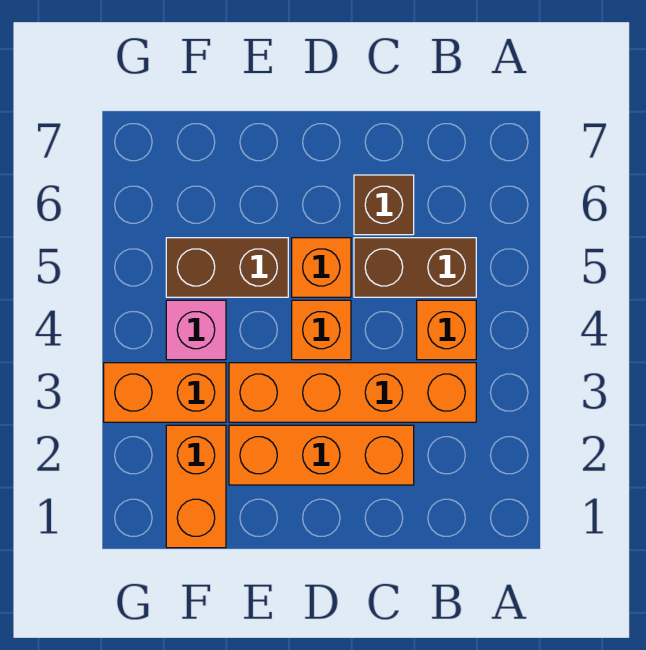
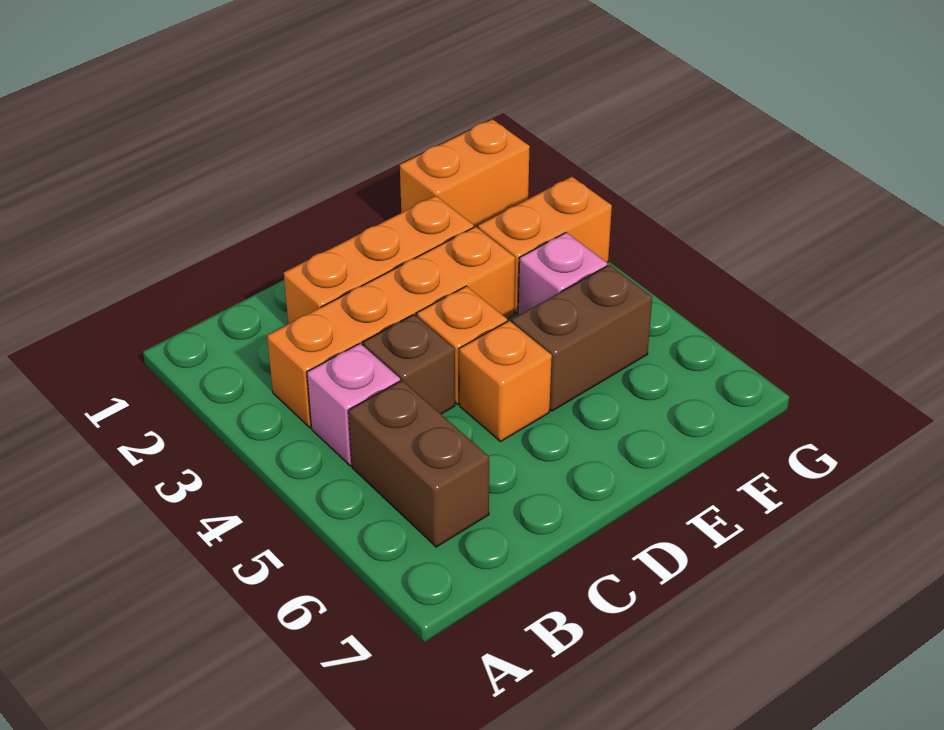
orange brick B4 level 1 -> pink brick B4 level 1
brown brick B5:C5 level 1 -> brown brick B5:B6 level 1
brown brick C6 level 1 -> brown brick C4 level 1
orange brick F1:F2 level 1 -> orange brick F1:G1 level 1

